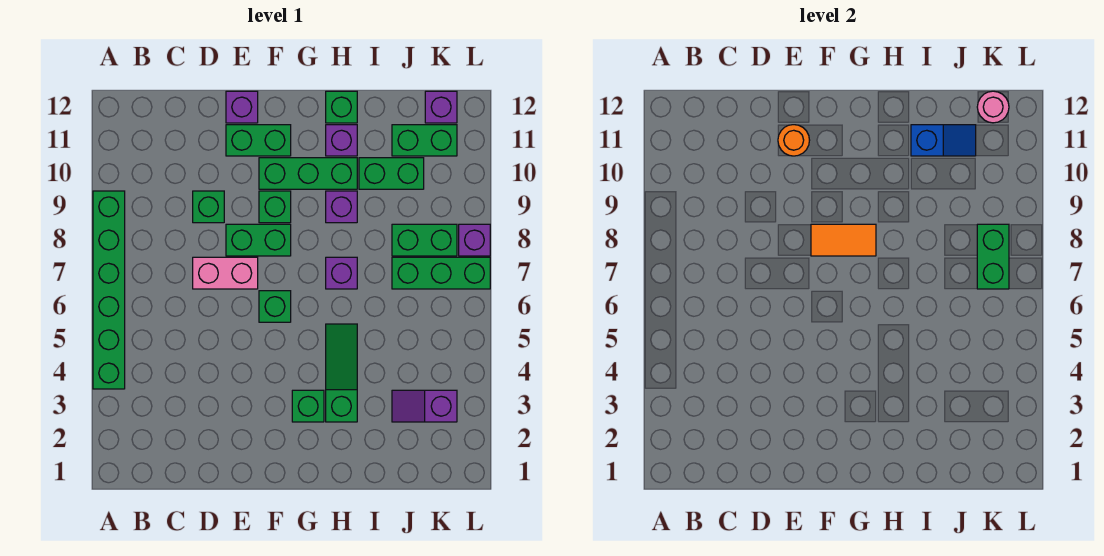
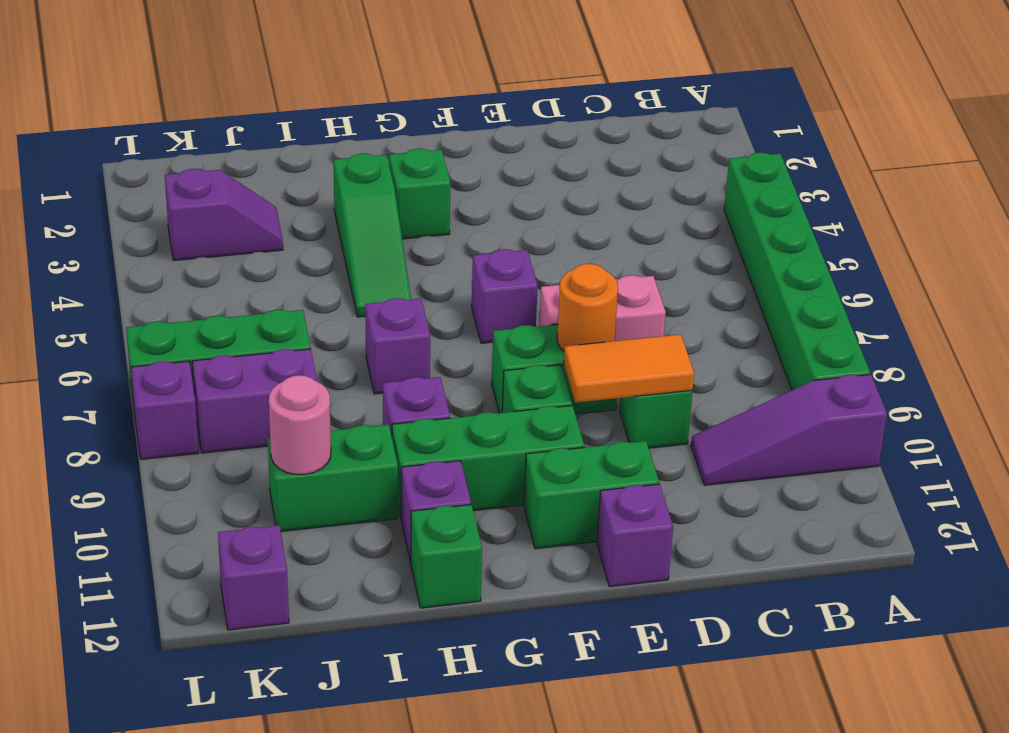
none -> purple slope A10:C10 level 1 top A
orange round brick E11 level 2 -> orange round brick E8 level 2
green brick F6 level 1 -> purple brick F6 level 1
orange tile F8:G8 level 2 -> orange tile D9:E9 level 2
blue slope I11:J11 level 2 top I -> none
green brick J8:K8 level 1 -> purple brick J8:K8 level 1
green brick J11:K11 level 1 -> none
green brick K7:K8 level 2 -> none
pink round brick K12 level 2 -> pink round brick J10 level 2

